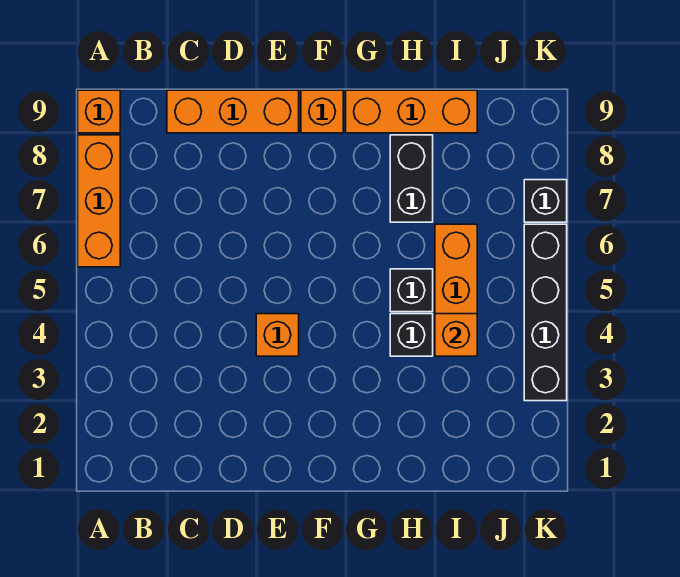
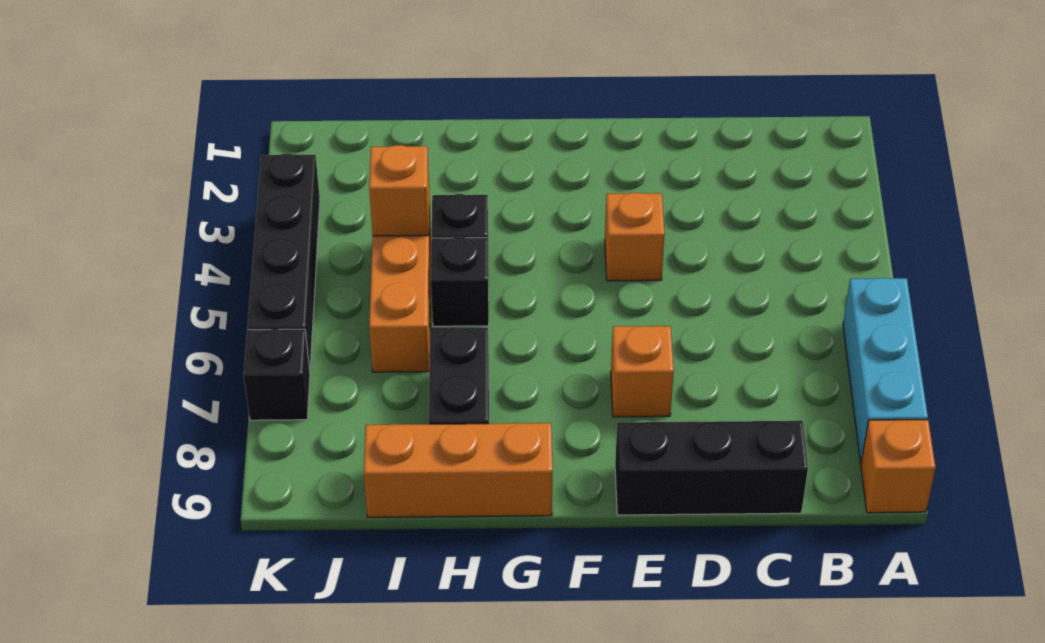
orange brick A6:A8 level 1 -> cyan brick A6:A8 level 1
orange brick C9:E9 level 1 -> black brick C9:E9 level 1
orange brick F9 level 1 -> orange brick E7 level 1

